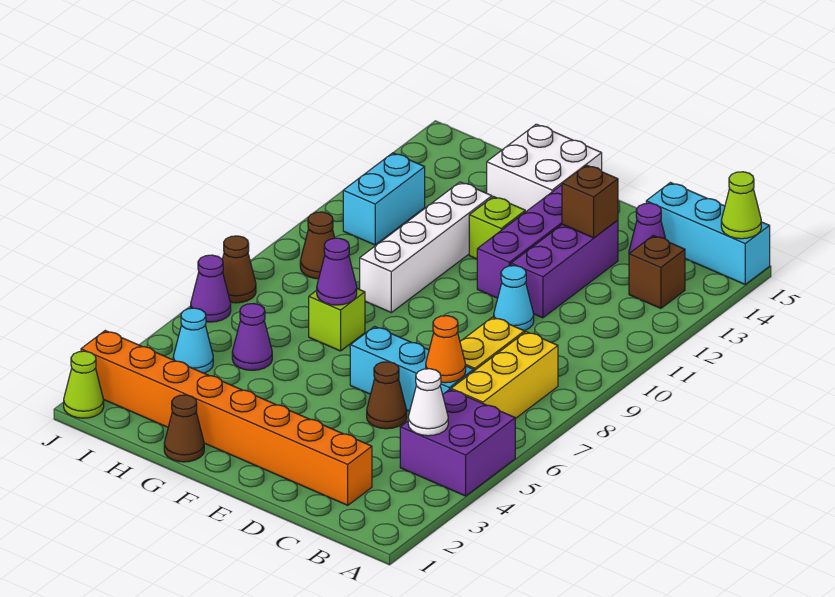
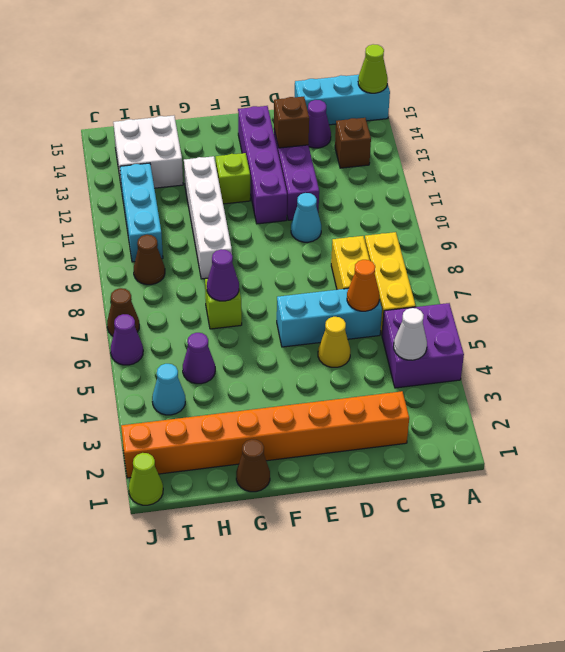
brown cone D5 level 1 -> yellow cone D5 level 1
white brick F14:G15 level 1 -> white brick H13:I14 level 1
cyan brick I11:I12 level 1 -> cyan brick I10:I12 level 1

